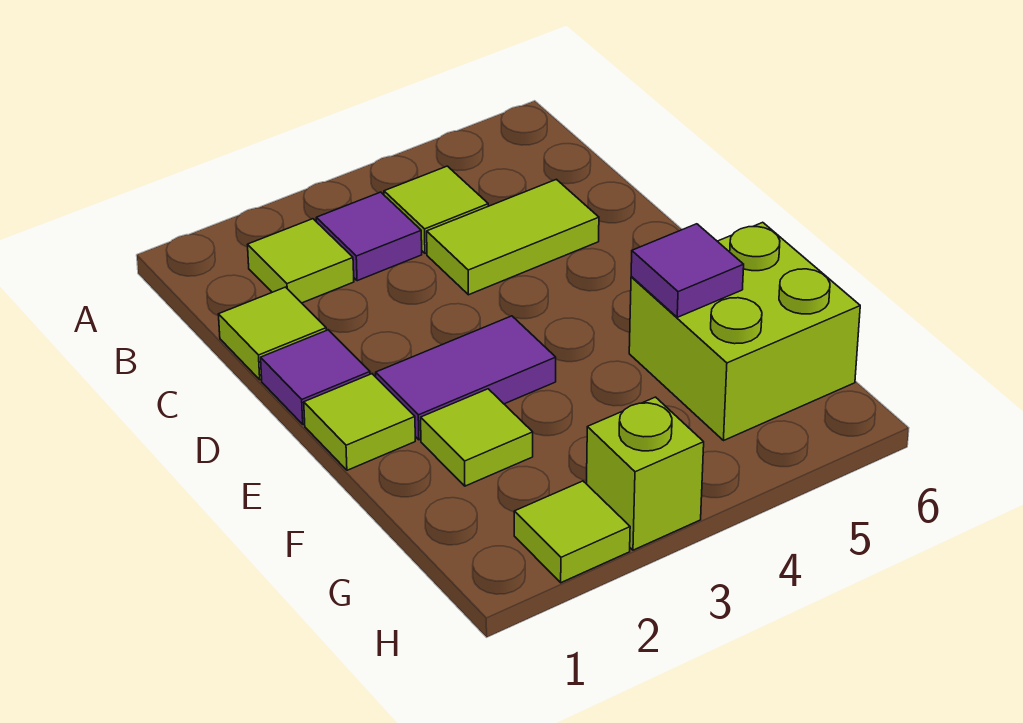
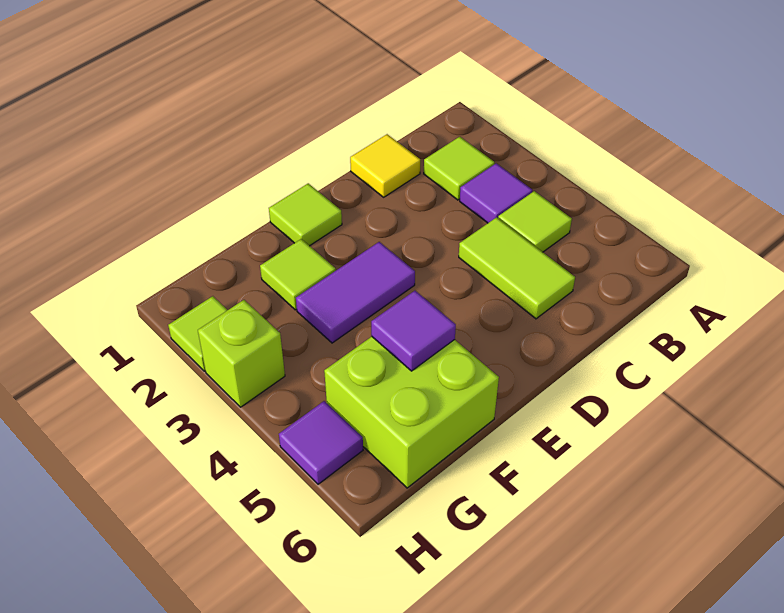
lime tile C1 level 1 -> yellow tile C1 level 1
purple tile D1 level 1 -> purple tile H5 level 1
purple tile E2:E3 level 1 -> purple tile E3:F3 level 1

